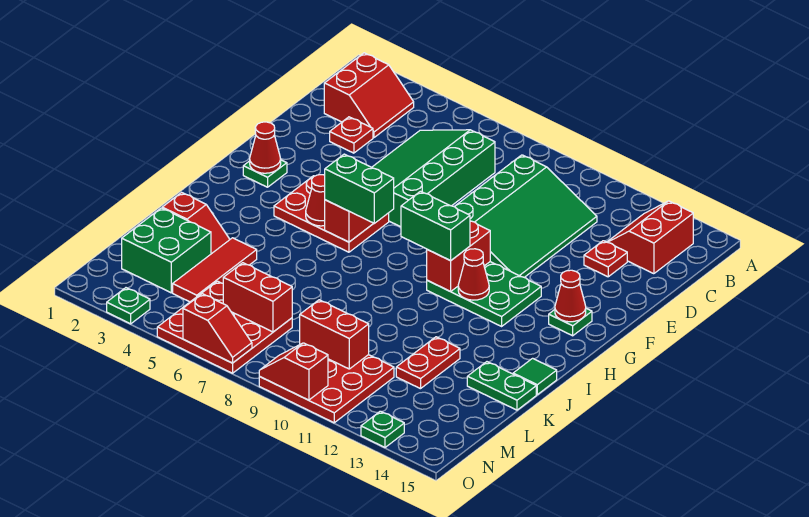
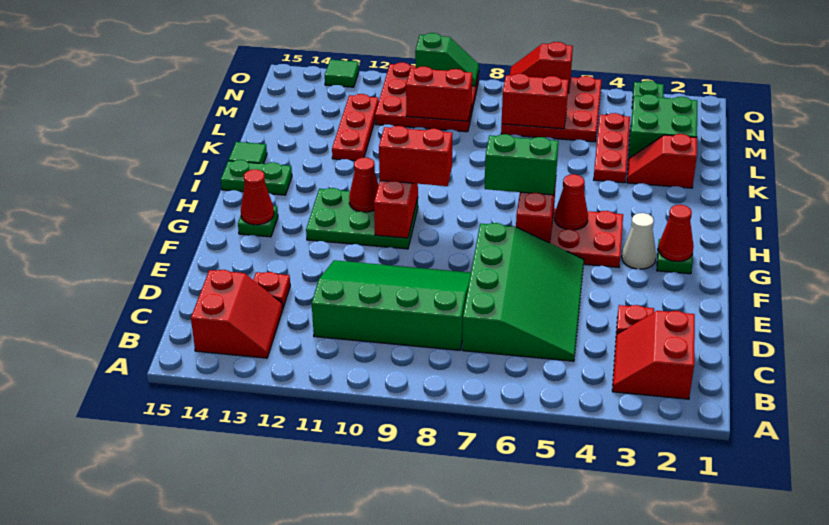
green slope C9:F11 level 1 top 9 -> green slope C8:E11 level 1 top C
none -> white cone G3 level 1
green brick H9:H10 level 3 -> red brick H9:H10 level 3
red tile K4:M4 level 1 -> red plate K4:M4 level 1
red plate K12:L12 level 1 -> red plate K12:M12 level 1
green plate K14:K15 level 1 -> green plate I14:I15 level 1
red slope O9:O10 level 2 top 10 -> green slope O9:O10 level 2 top 10
green plate O13 level 1 -> green tile O13 level 1

